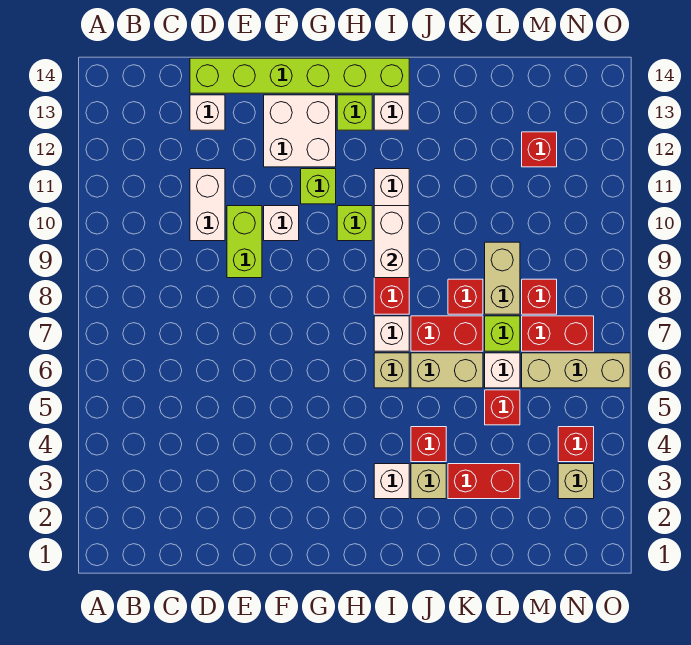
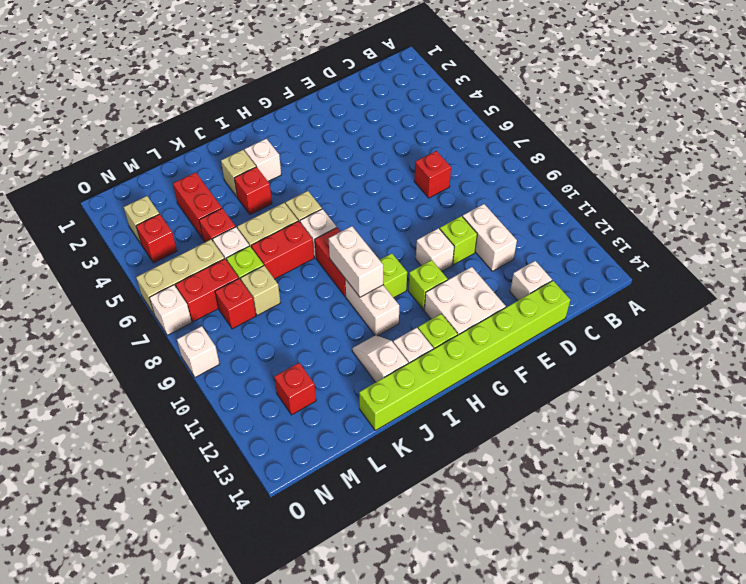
lime brick D14:I14 level 1 -> lime brick D14:K14 level 1
lime brick E9:E10 level 1 -> lime brick E10 level 1
none -> white slope J12:J13 level 1 top 13
red brick K3:L3 level 1 -> red brick L3:L4 level 1
red brick K8 level 1 -> red brick D7 level 1
tan brick L8:L9 level 1 -> tan brick L8 level 1
none -> white brick O7 level 1
none -> white brick O9 level 1

